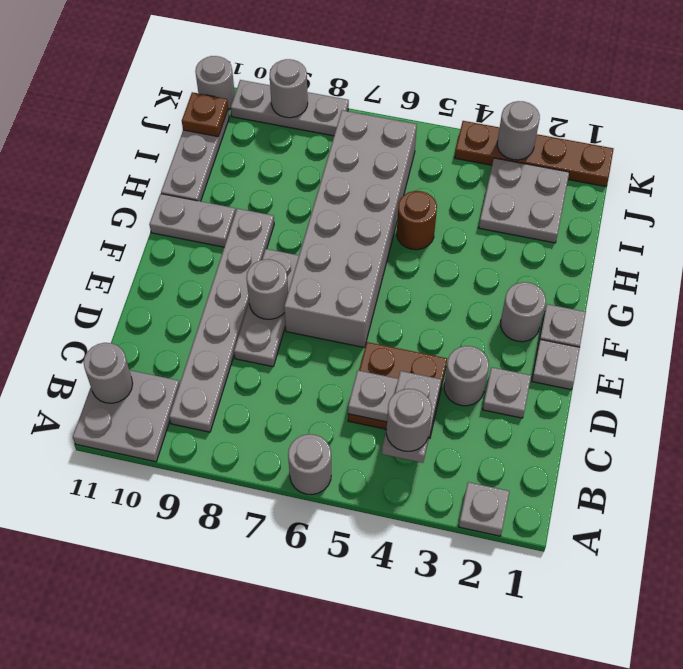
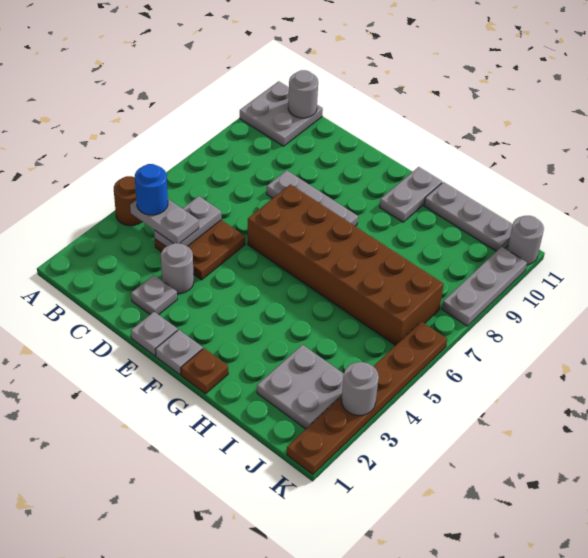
grey plate A2 level 1 -> none
grey round brick A6 level 1 -> none
grey round brick B4 level 4 -> blue round brick B4 level 4
grey plate B9:G9 level 1 -> none
grey brick E6:J7 level 1 -> brown brick E6:J7 level 1
grey round brick E8 level 2 -> none
grey round brick F2 level 1 -> none
brown round brick H5 level 1 -> brown round brick A4 level 1
brown plate J11 level 2 -> brown plate G1 level 1
brown plate K1:K4 level 1 -> brown plate K1:K6 level 1
grey round brick K9 level 2 -> none

